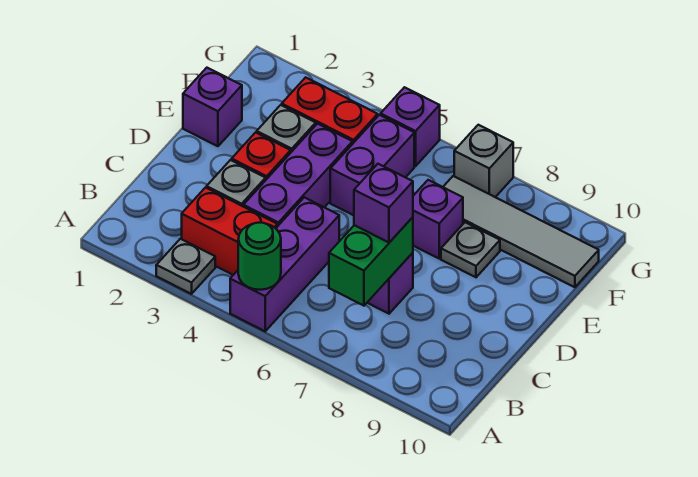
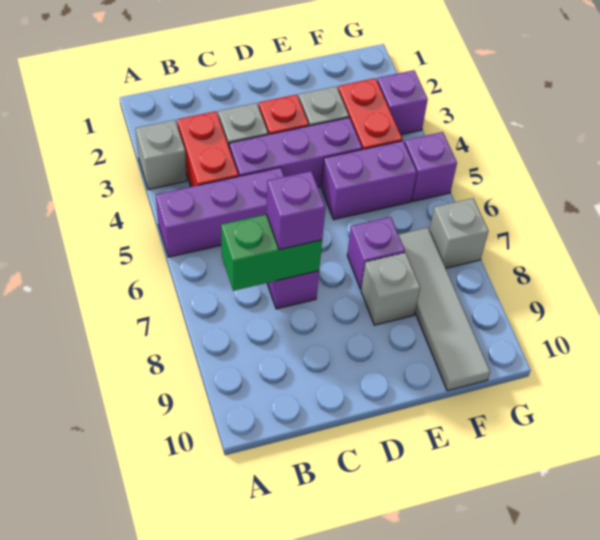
grey plate A3 level 1 -> grey brick A3 level 1
green round brick A5 level 2 -> none
purple brick E1 level 1 -> purple brick G3 level 1
grey plate E8 level 1 -> grey brick E8 level 1

